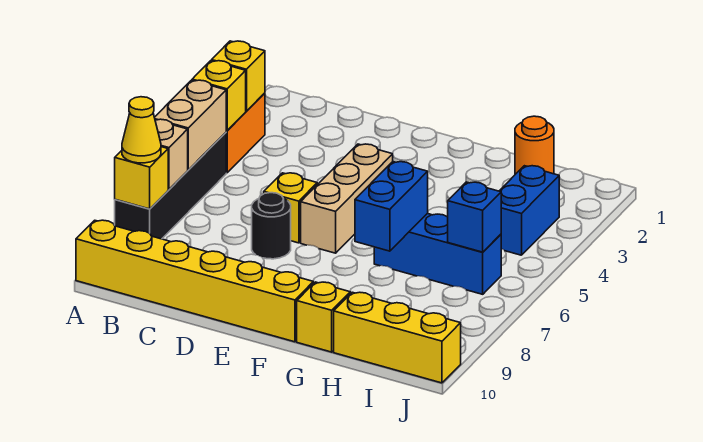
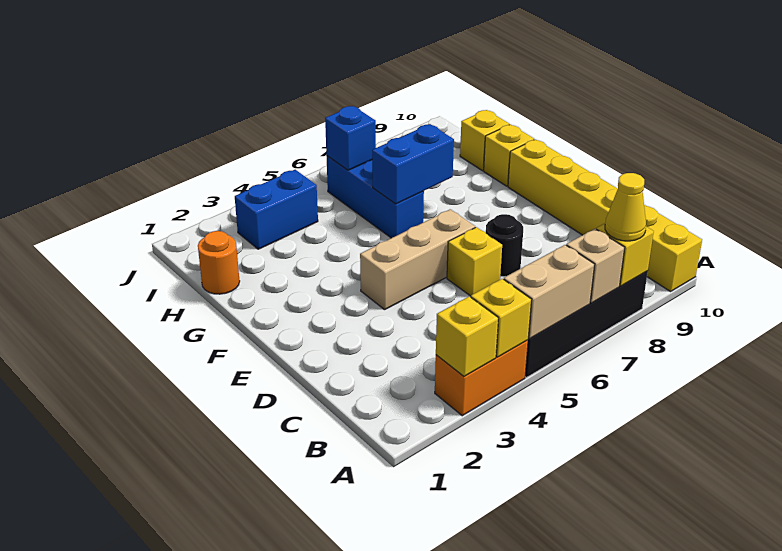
yellow brick H10:J10 level 1 -> yellow brick H10 level 1

